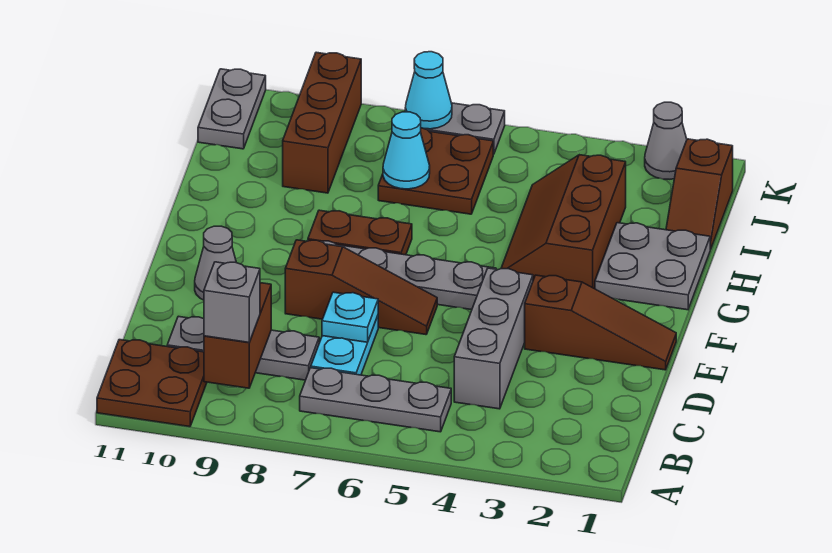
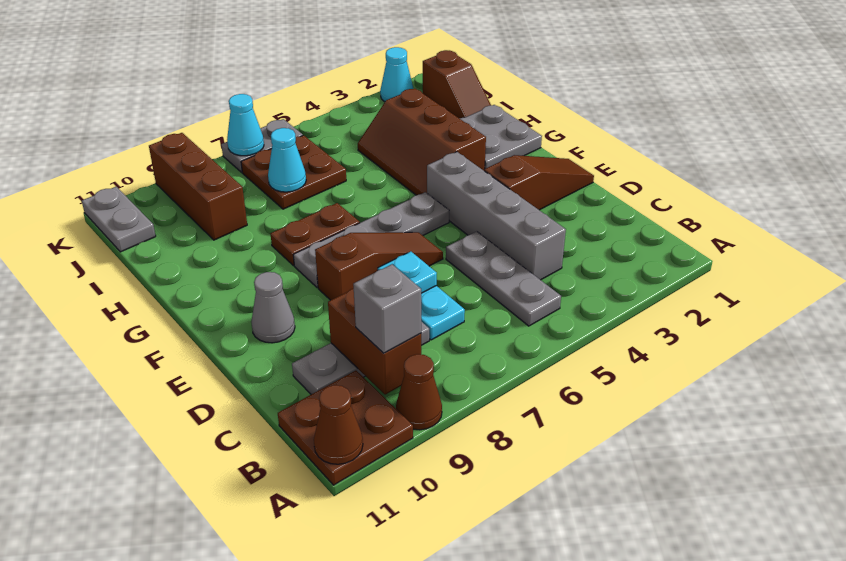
none -> brown cone A9 level 1
none -> brown cone A11 level 2
grey plate B5:B7 level 1 -> grey plate B5:D5 level 1
grey brick C4:E4 level 1 -> grey brick C4:F4 level 1
grey cone K2 level 1 -> cyan cone K2 level 1

